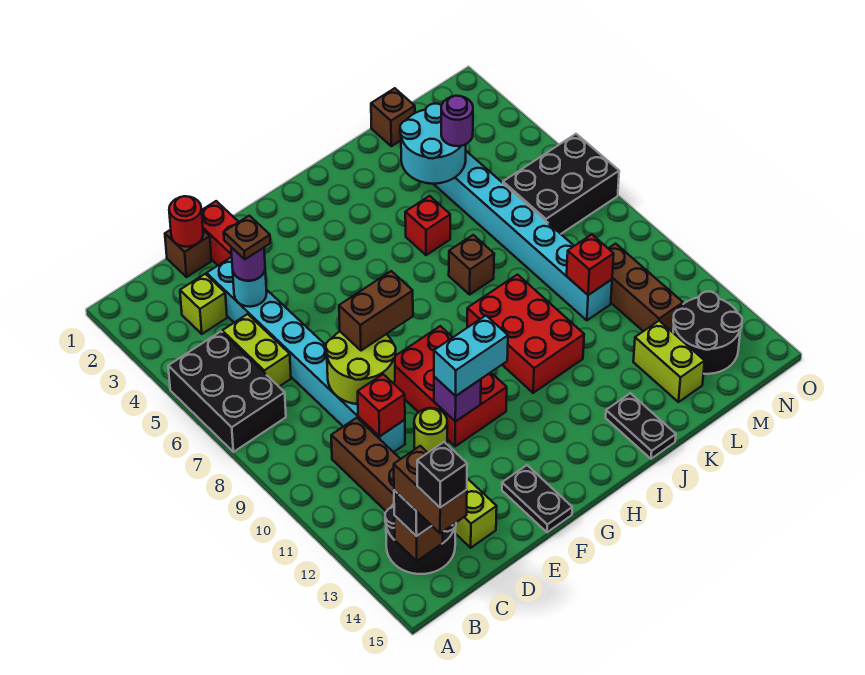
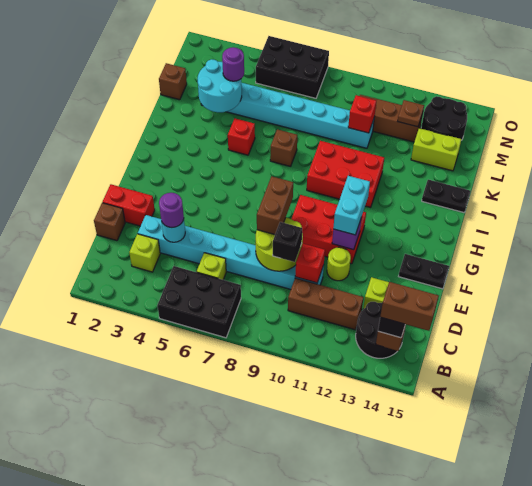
black brick B15 level 5 -> black brick D9 level 3
lime brick C5:C6 level 1 -> lime brick C6 level 1
red round brick D1 level 2 -> none
brown plate D4 level 4 -> brown plate M12 level 2
black brick M6:O7 level 1 -> black brick N5:O7 level 1

